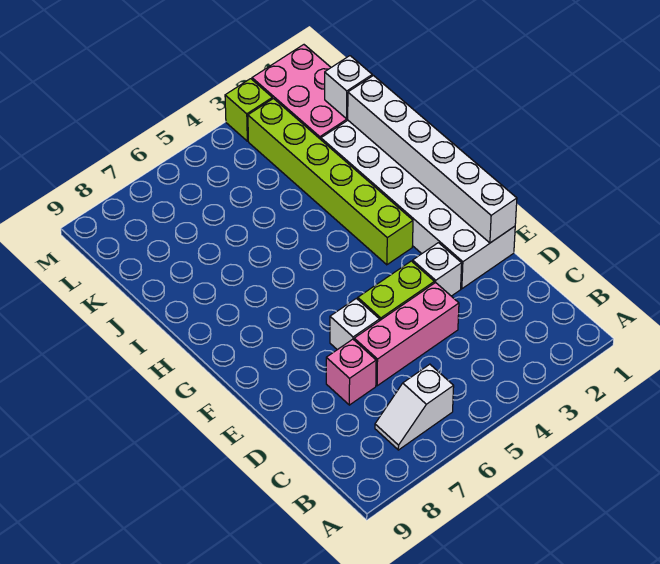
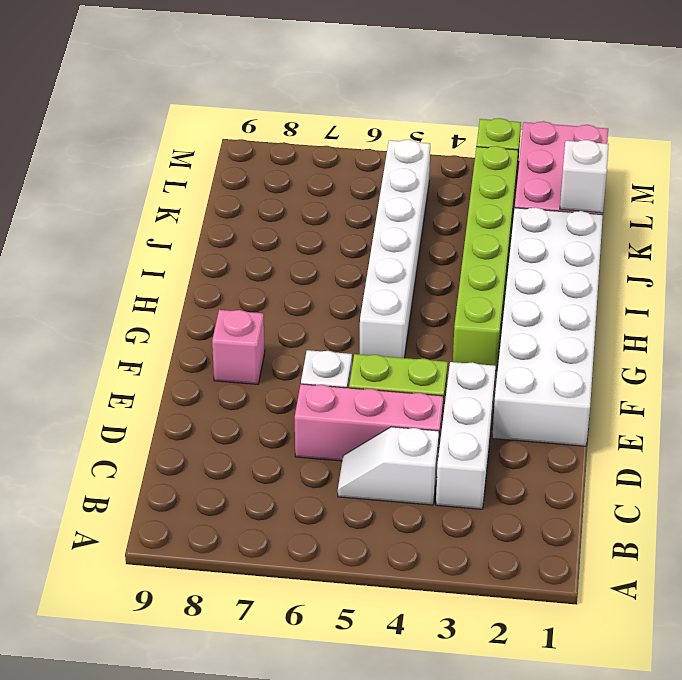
white slope B6:B7 level 1 top 6 -> white slope C4:C5 level 1 top 4
pink brick D7 level 1 -> pink brick F8 level 1
white brick E1:J1 level 2 -> white brick G5:L5 level 1
white brick E3 level 1 -> white brick C3:E3 level 1

